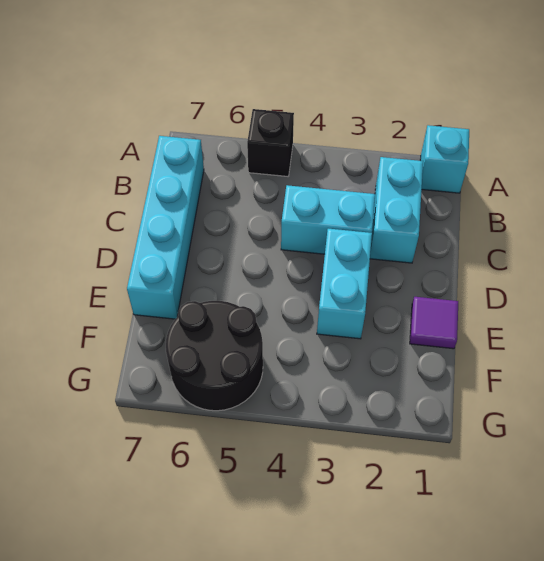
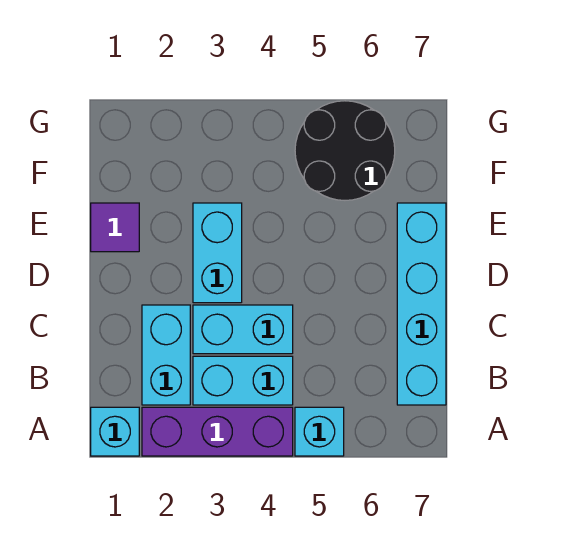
none -> purple brick A2:A4 level 1
black brick A5 level 1 -> cyan brick A5 level 1
none -> cyan brick B3:B4 level 1

